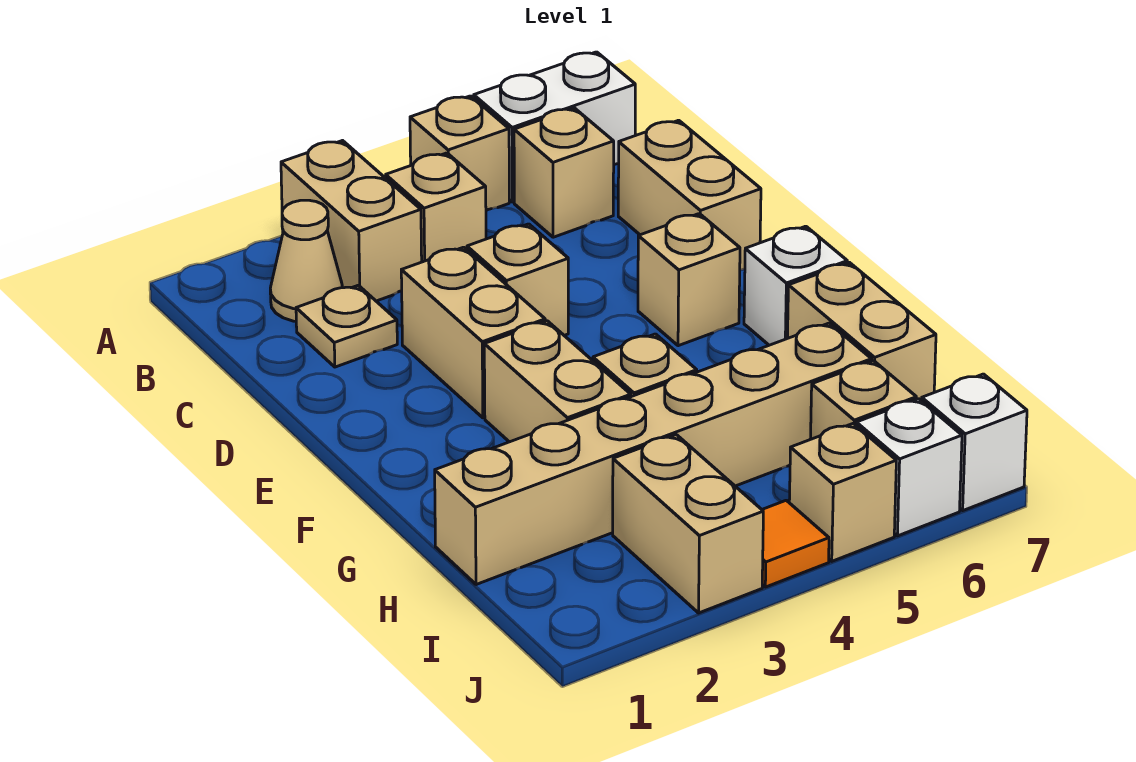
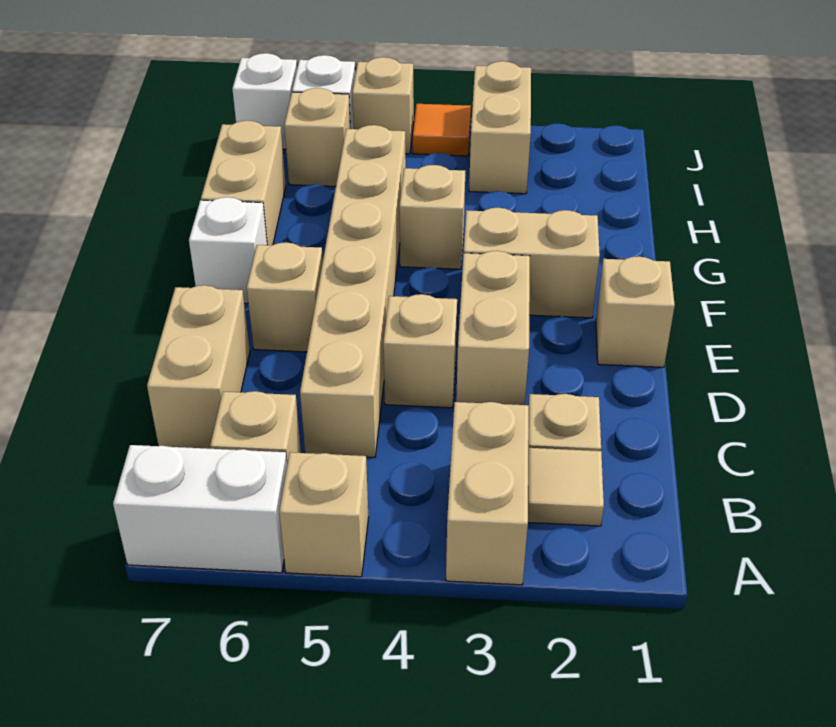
tan cone B2 level 1 -> tan tile B2 level 1
tan brick B4 level 1 -> tan brick E1 level 1
tan brick F3:G3 level 1 -> tan brick F2:F3 level 1
tan brick H1:H6 level 1 -> tan brick C5:H5 level 1

